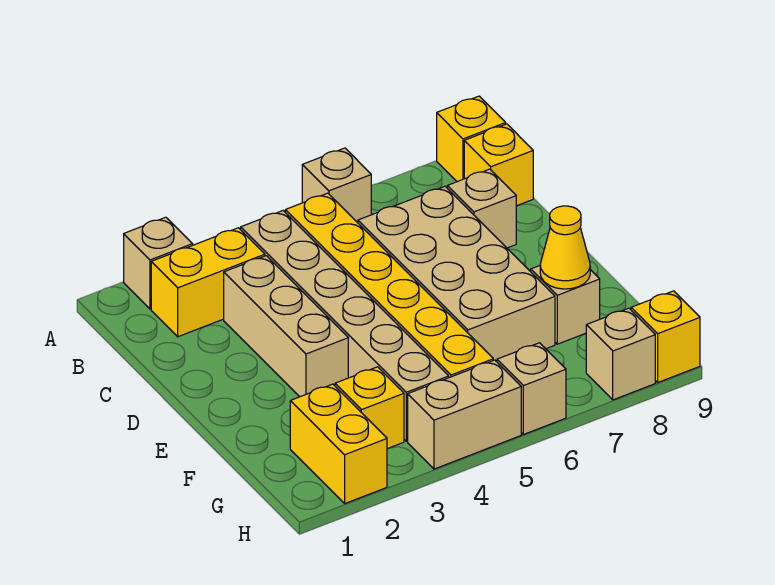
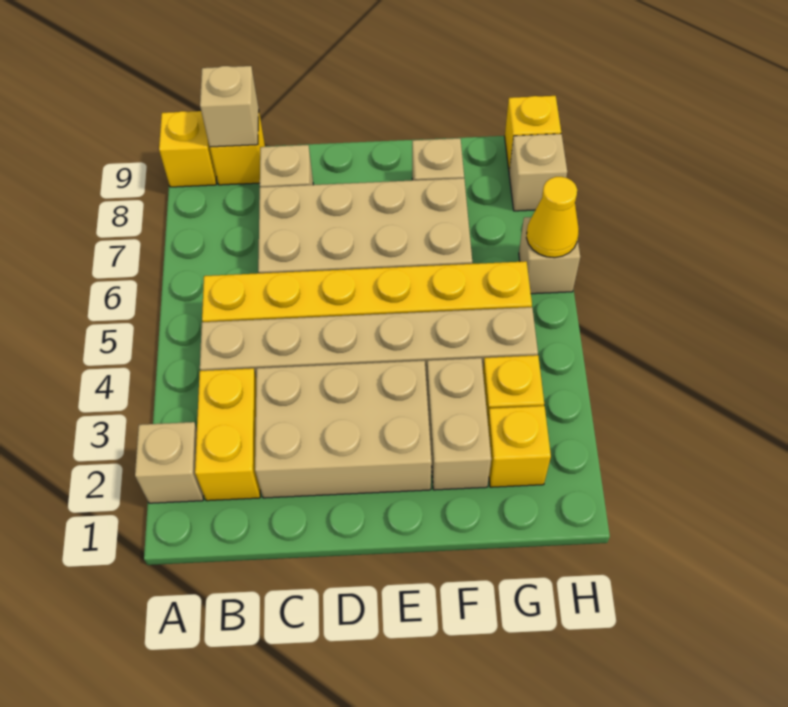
tan brick A6 level 1 -> tan brick B9 level 2
tan brick C3:E3 level 1 -> tan brick C2:E3 level 1
yellow cone F8 level 2 -> yellow cone H6 level 2
yellow brick G2:H2 level 1 -> yellow brick G2 level 1
tan brick H4:H5 level 1 -> tan brick F2:F3 level 1

